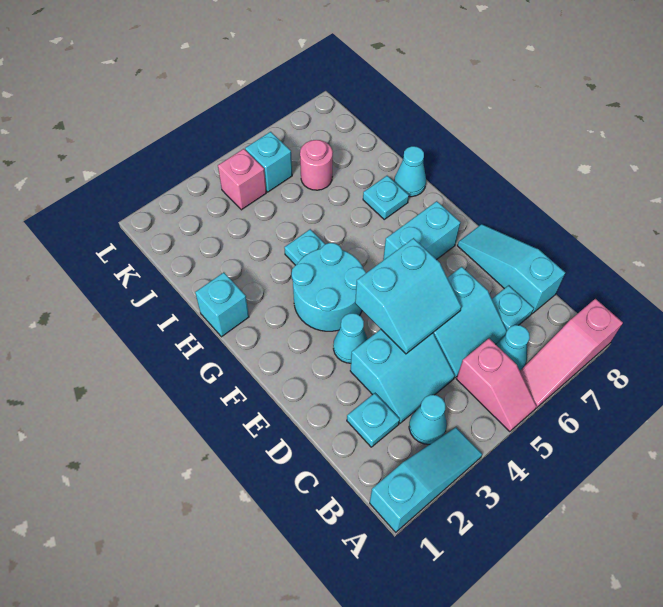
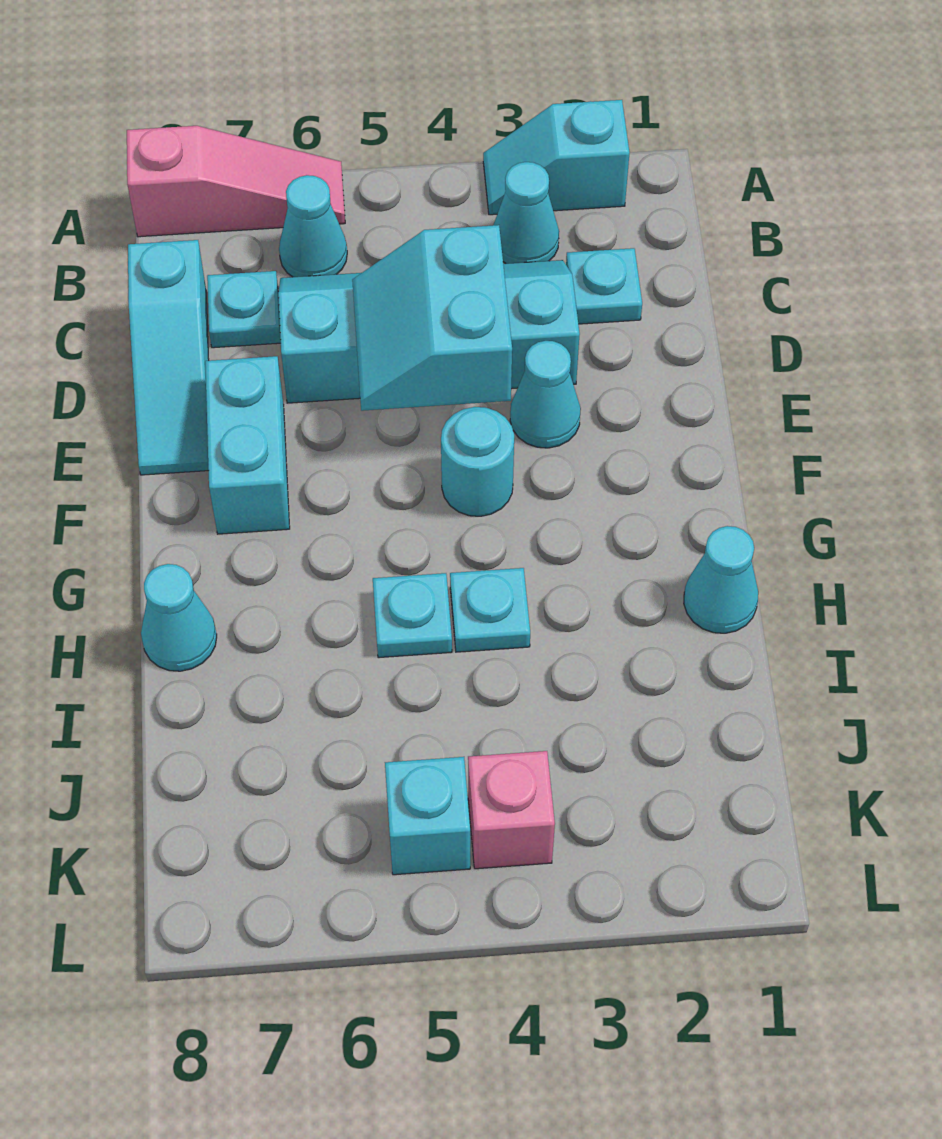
cyan slope A1:A3 level 1 top 1 -> cyan slope A2:A3 level 1 top 2
pink slope A5:B5 level 1 top B -> none
cyan slope D4:E5 level 2 top E -> cyan slope D4:E5 level 2 top 4
cyan round brick F3:G4 level 1 -> cyan round brick F4 level 1
cyan brick F6:F7 level 1 -> cyan brick E7:F7 level 1
cyan brick H1 level 1 -> cyan cone H1 level 1
cyan plate H7 level 1 -> cyan plate H5 level 1
pink round brick J6 level 1 -> none

